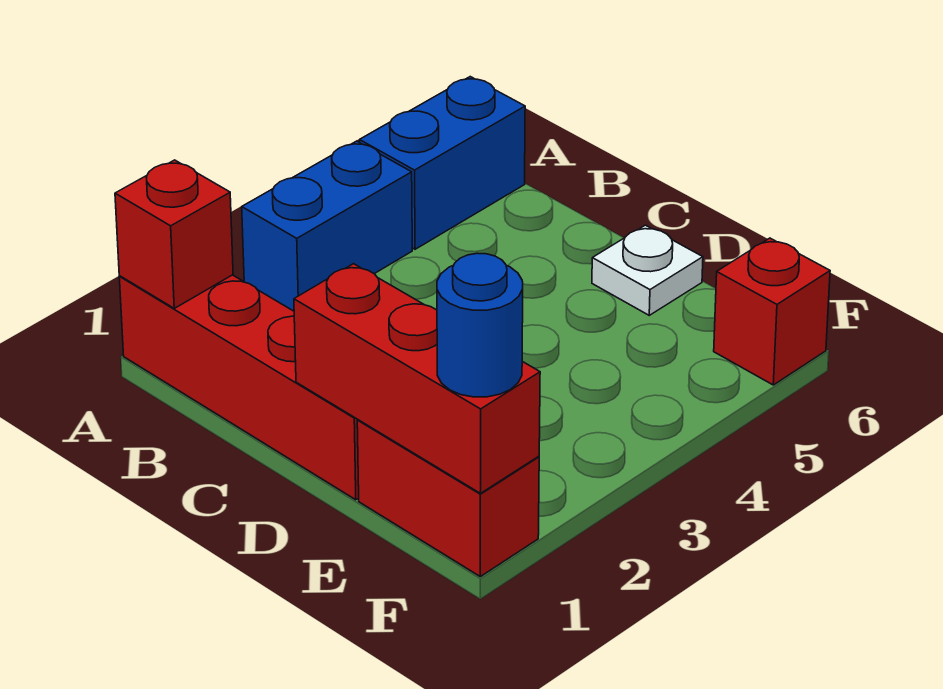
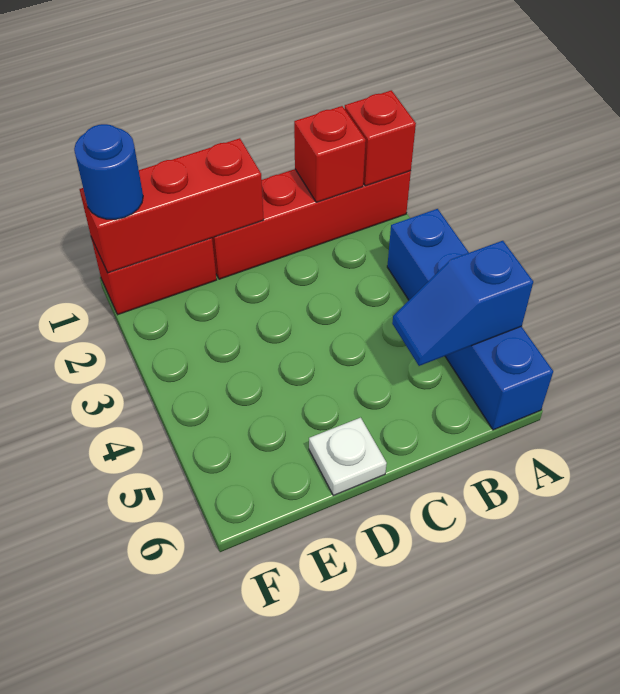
none -> blue slope A5:B5 level 2 top A
red brick F6 level 1 -> red brick B1 level 2

